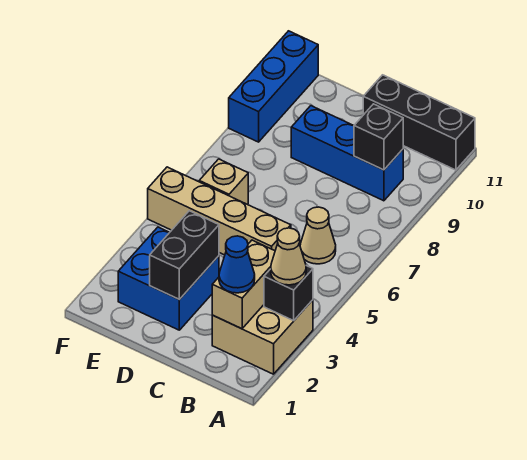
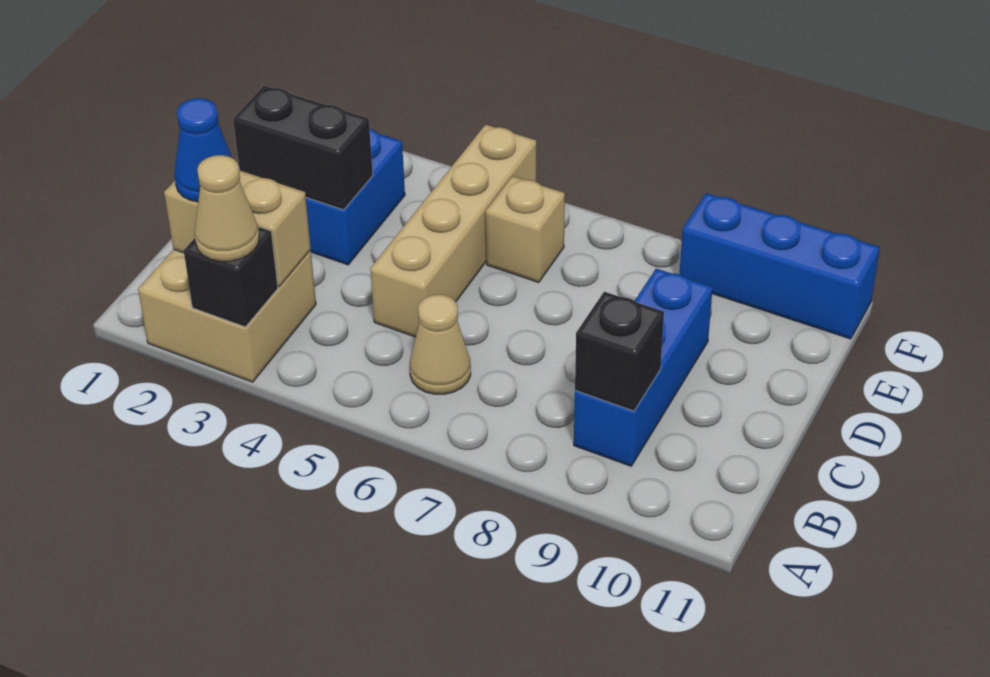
black brick A11:C11 level 1 -> none

